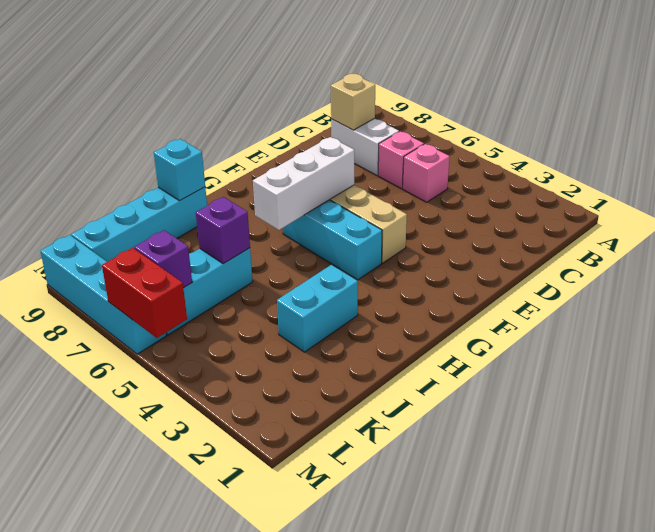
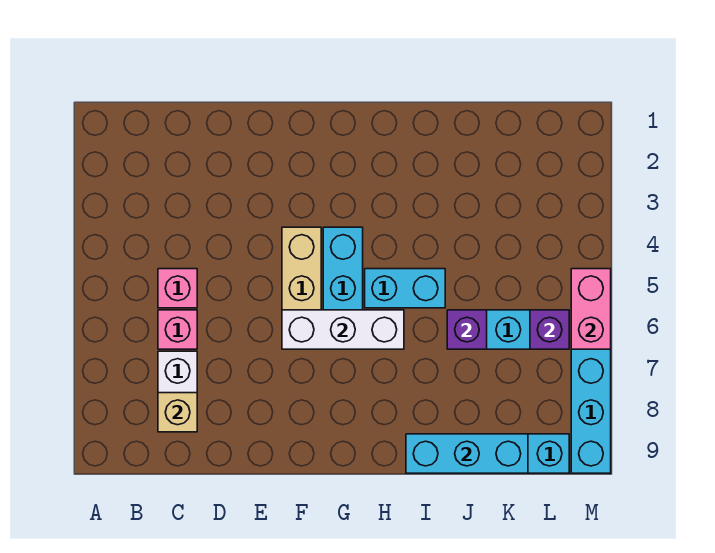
cyan brick I3:J3 level 1 -> cyan brick H5:I5 level 1
cyan brick I9 level 2 -> cyan brick I9:K9 level 2
red brick M5:M6 level 2 -> pink brick M5:M6 level 2

